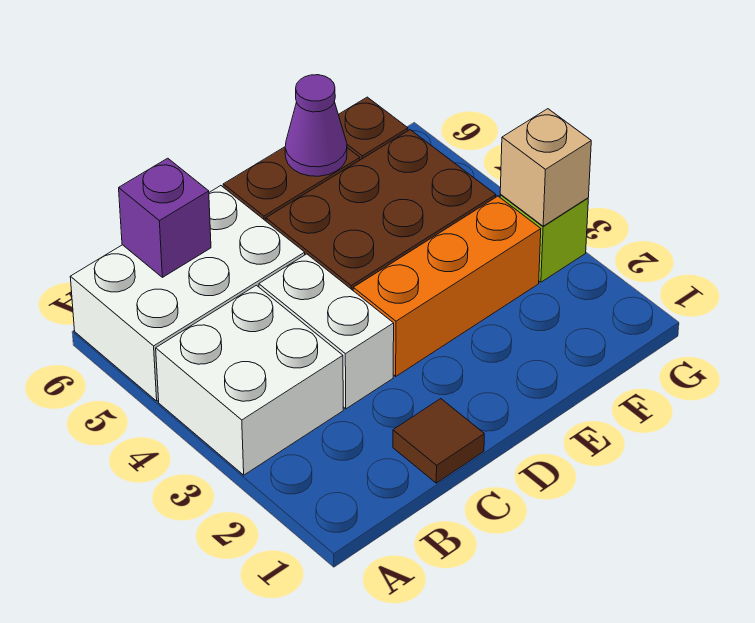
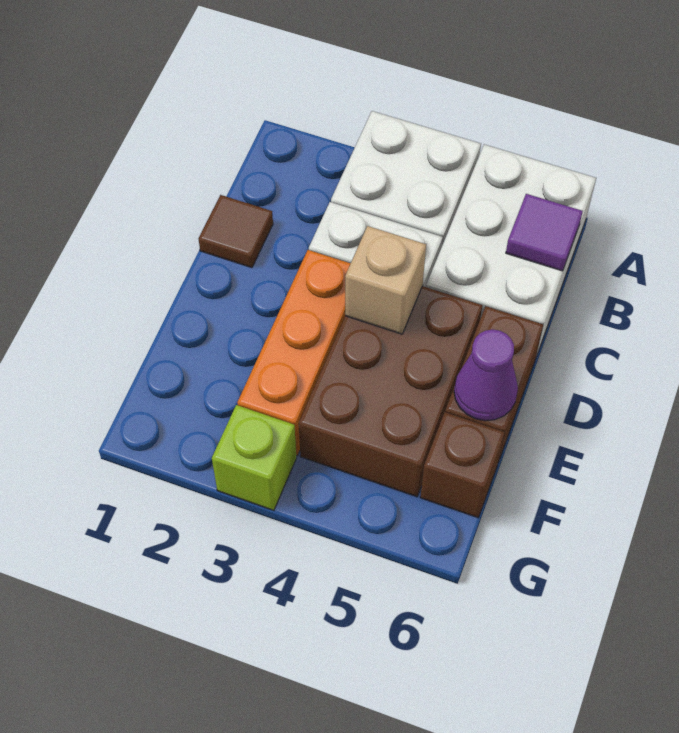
purple brick B6 level 2 -> purple tile B6 level 2
tan brick G3 level 2 -> tan brick D4 level 2

